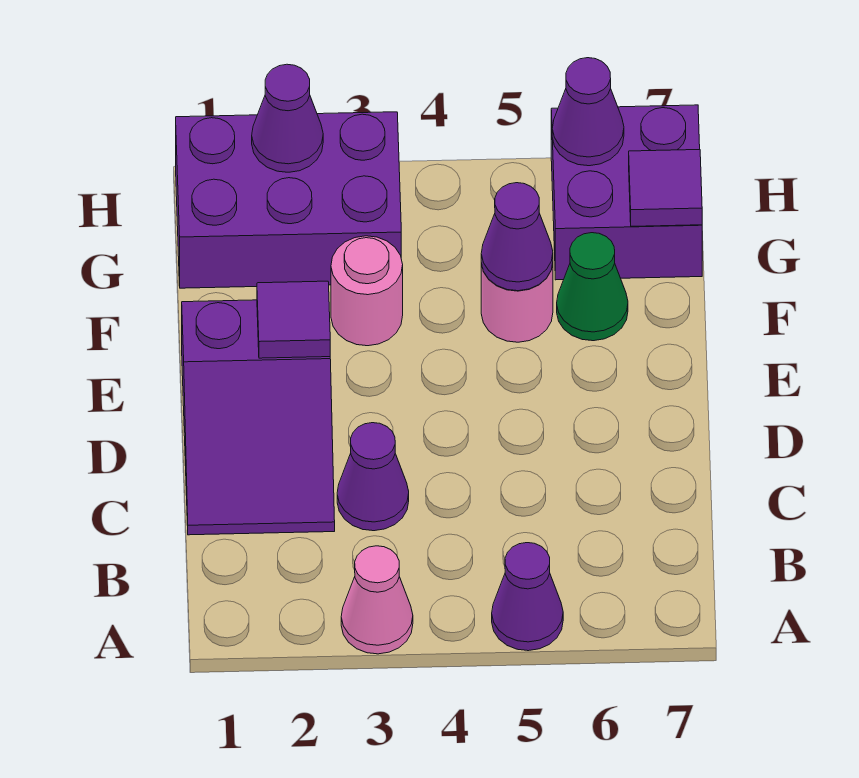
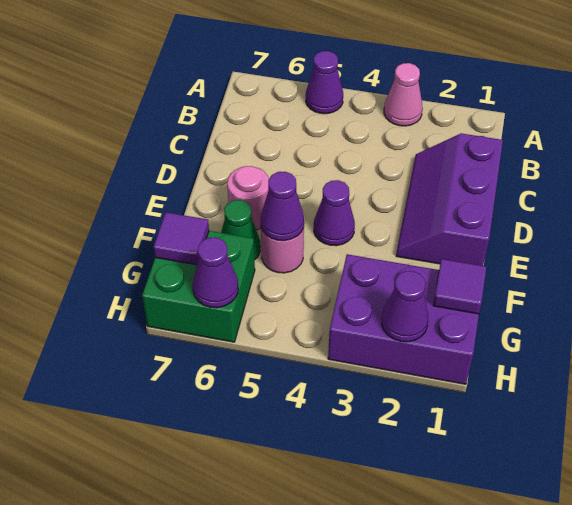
purple slope C1:E2 level 1 top E -> purple slope C1:E2 level 1 top 1
purple cone C3 level 1 -> purple cone E4 level 1
purple tile E2 level 2 -> purple tile G1 level 2
pink round brick F3 level 1 -> pink round brick E6 level 1
purple brick G6:H7 level 1 -> green brick G6:H7 level 1

